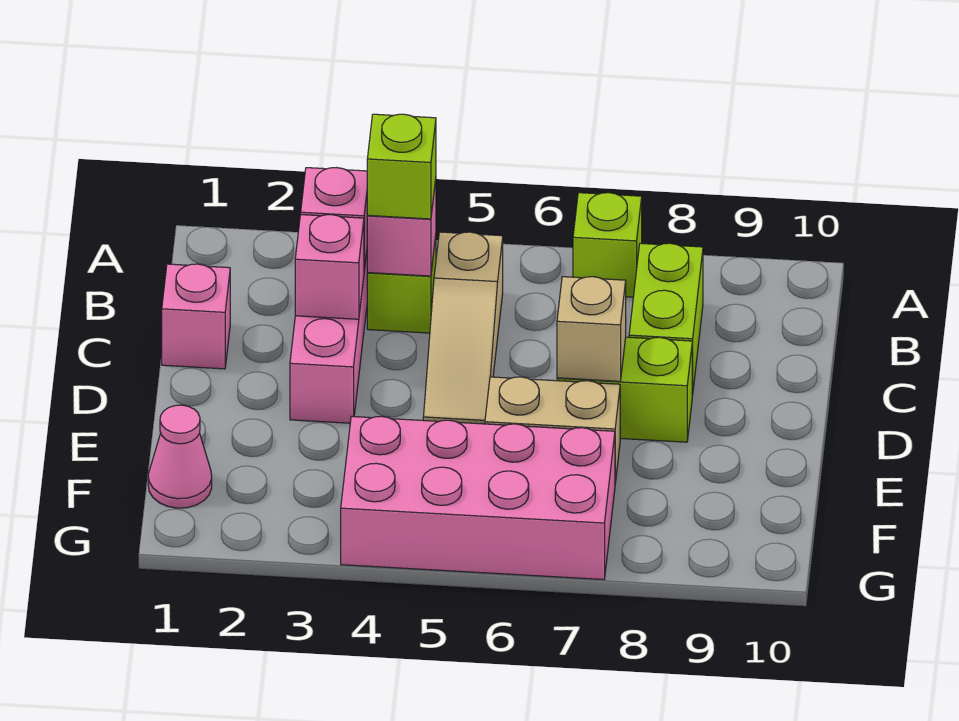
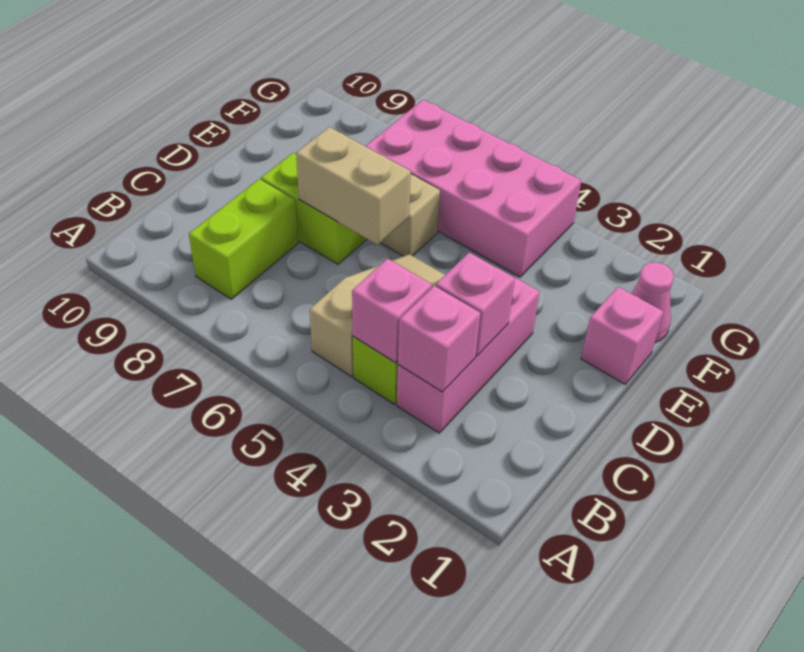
lime brick A7 level 1 -> none
lime brick B4 level 3 -> none
pink brick C1 level 1 -> pink brick E1 level 1
tan brick D7 level 2 -> tan brick D6:D7 level 2

